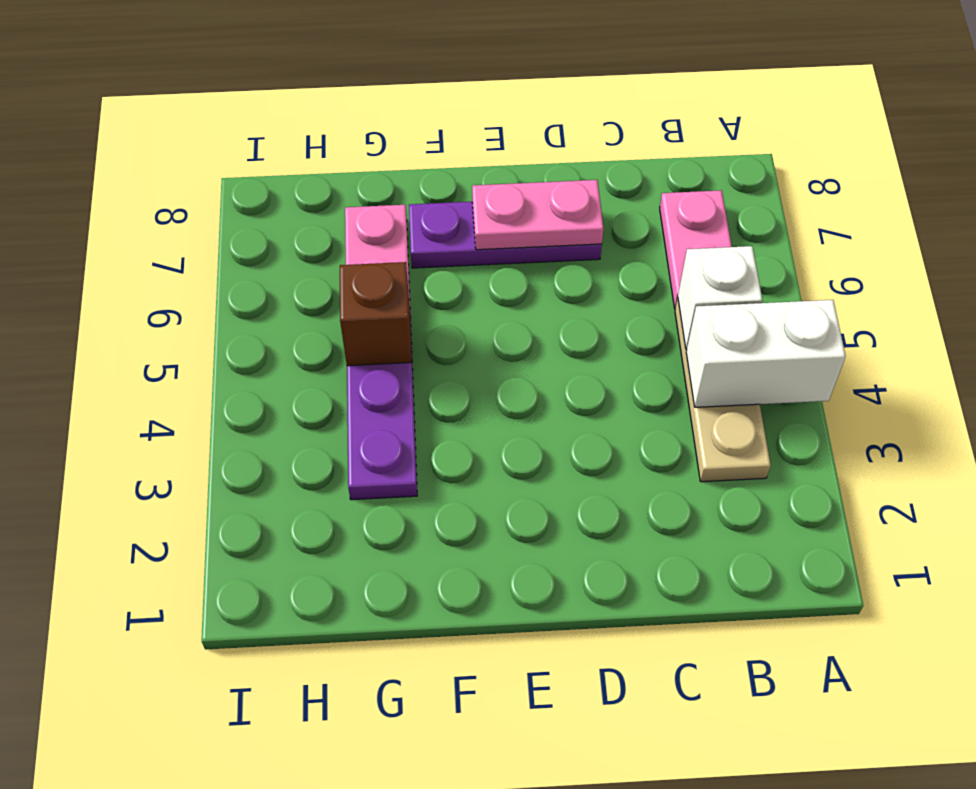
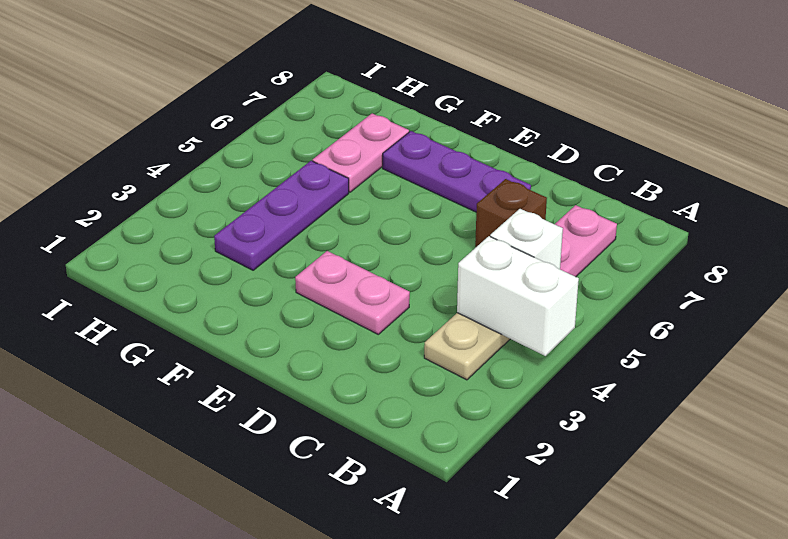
pink plate D7:E7 level 2 -> pink plate D3:E3 level 1
brown brick G5 level 2 -> brown brick C6 level 1

